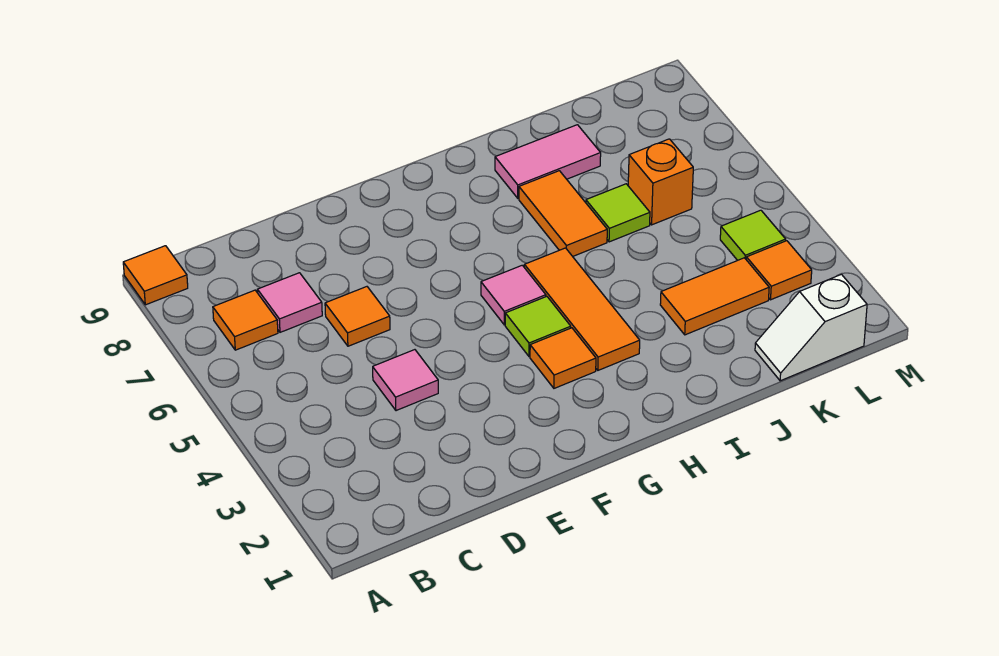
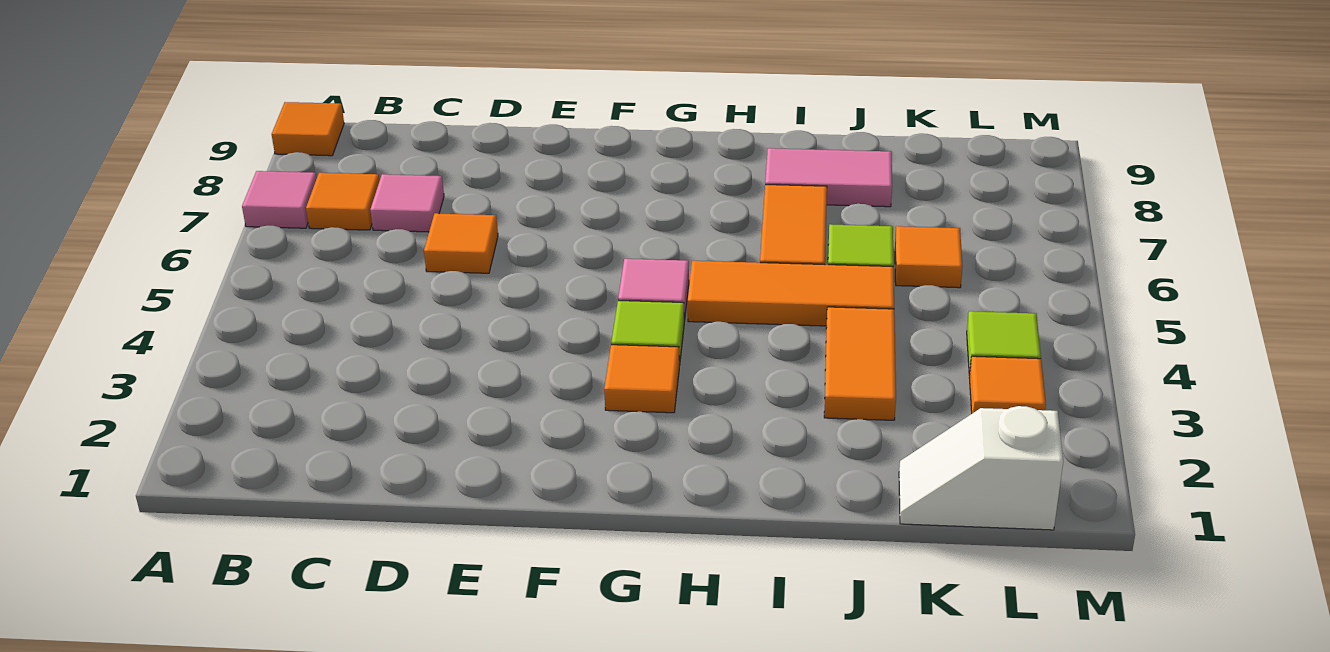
pink tile D4 level 1 -> pink tile A7 level 1
orange tile H3:H5 level 1 -> orange tile H5:J5 level 1
orange tile J3:K3 level 1 -> orange tile J3:J4 level 1
orange brick K6 level 1 -> orange tile K6 level 1

